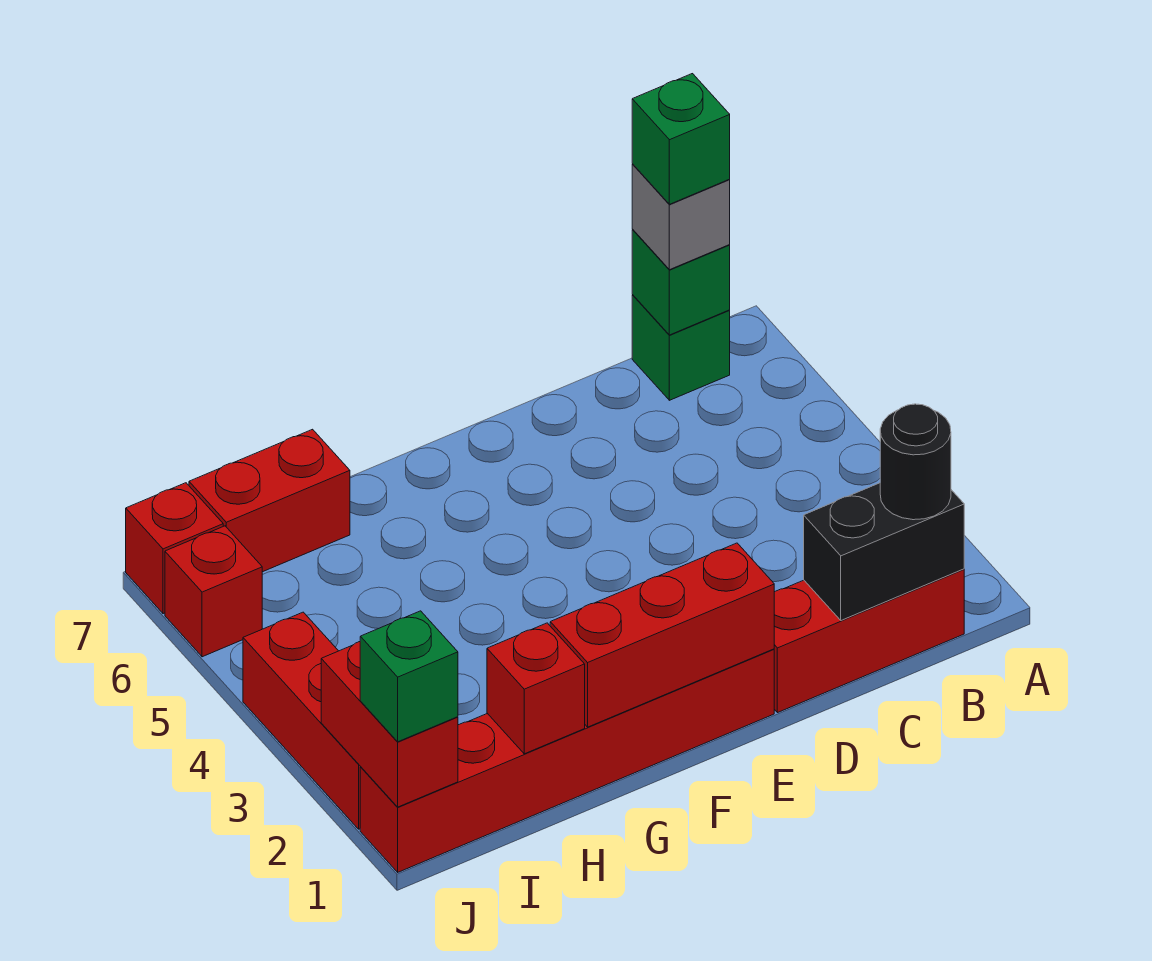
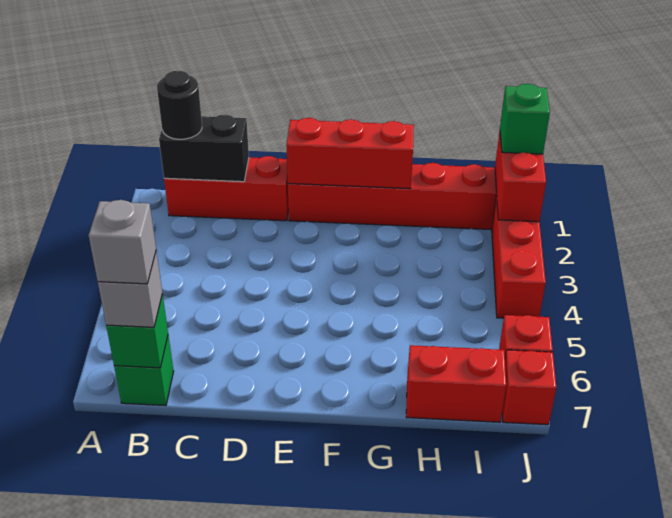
green brick B7 level 4 -> grey brick B7 level 4
red brick H1 level 2 -> none

